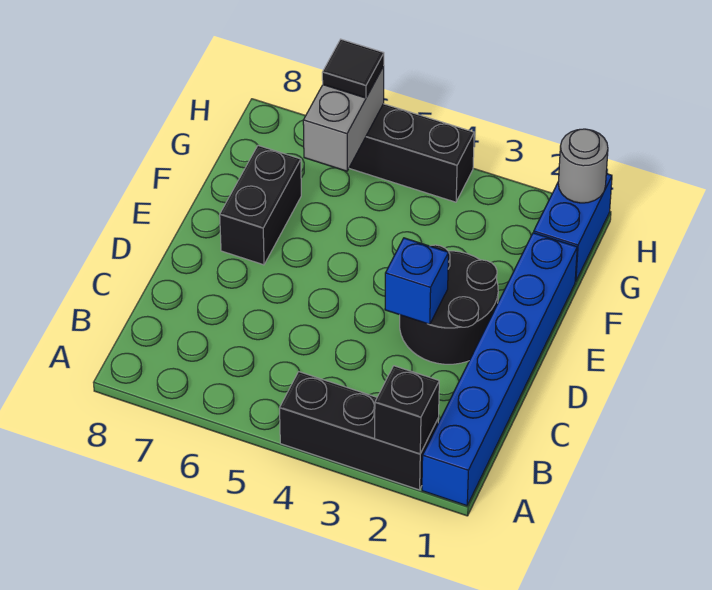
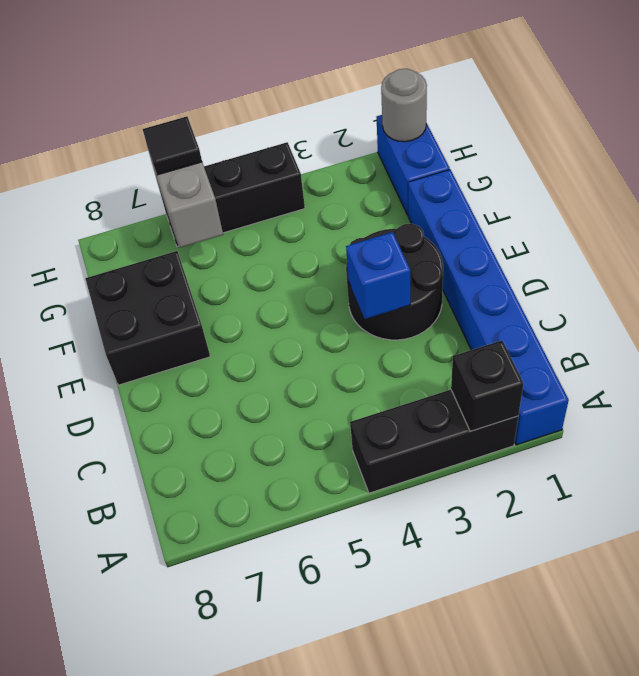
black brick E7:F7 level 1 -> black brick E7:F8 level 1

